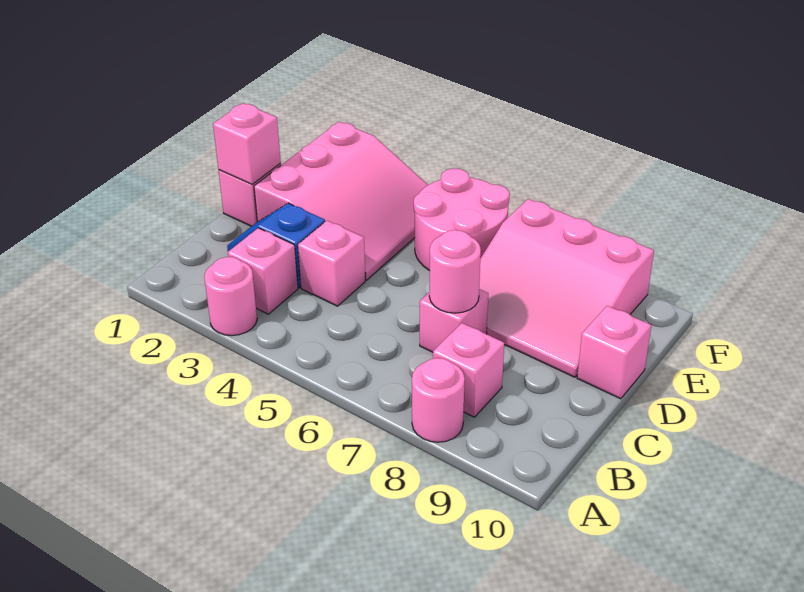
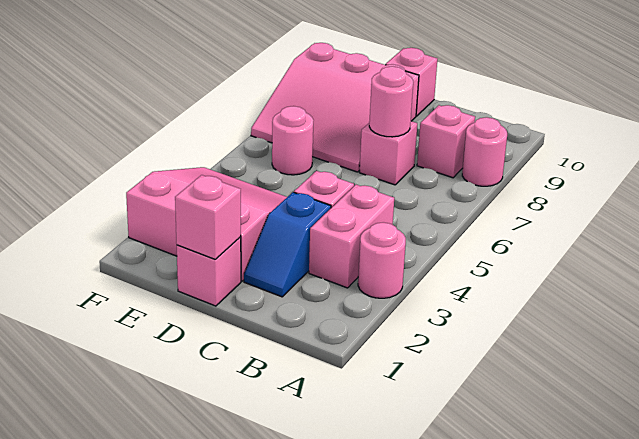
pink brick B3 level 1 -> pink brick B3:B4 level 1
pink slope D7:F9 level 1 top F -> pink slope D7:F9 level 1 top 9
pink round brick E5:F6 level 1 -> pink round brick E6 level 1

